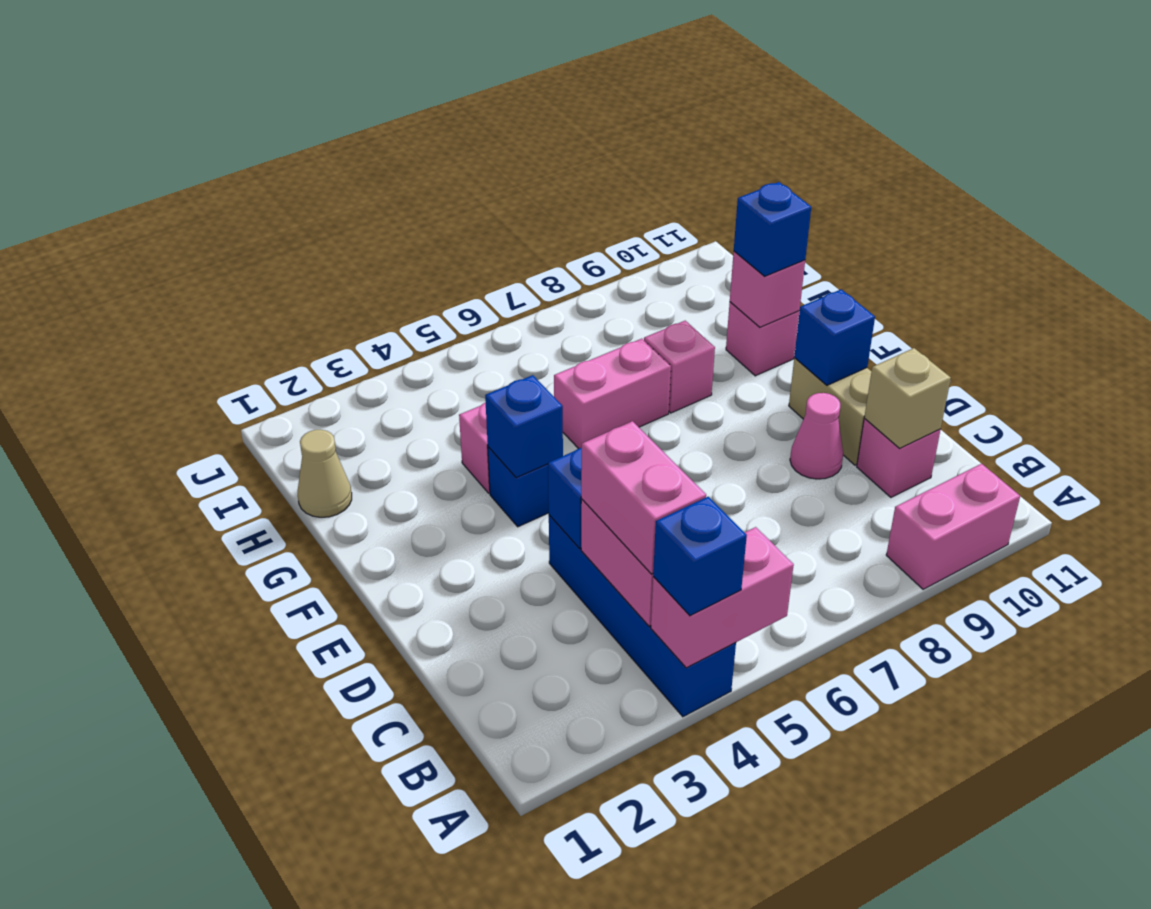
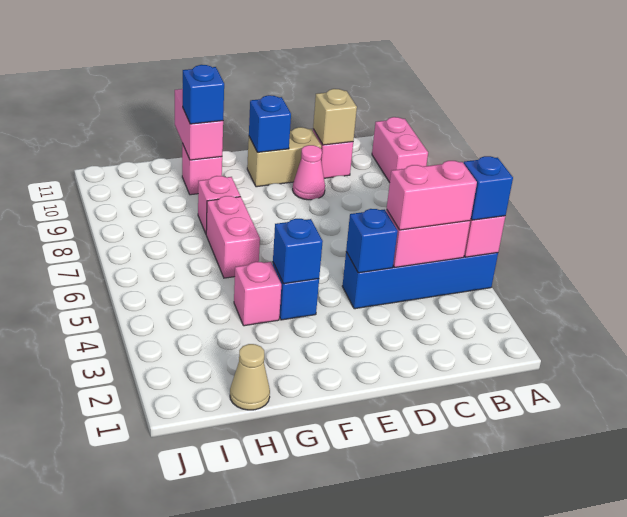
pink brick G10 level 2 -> pink brick G10:G11 level 2

